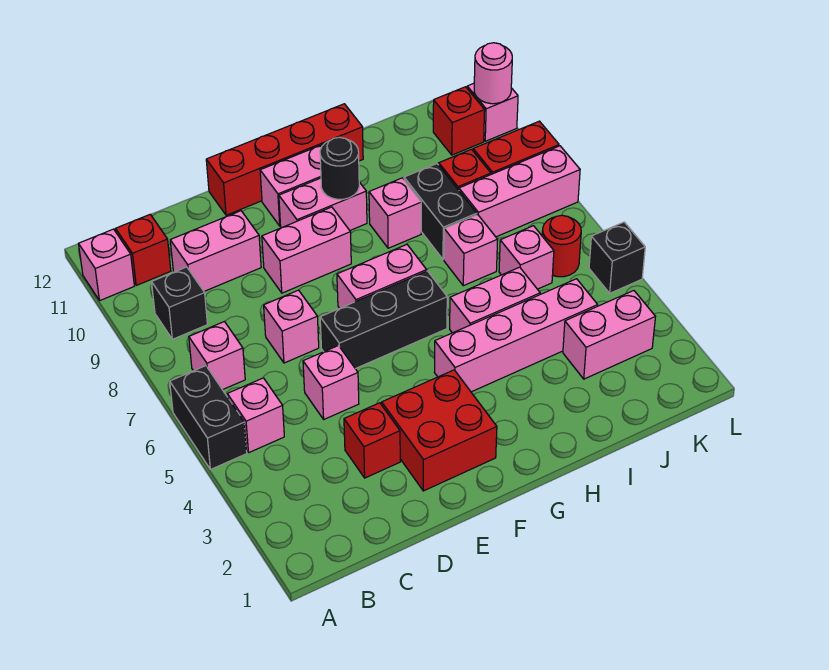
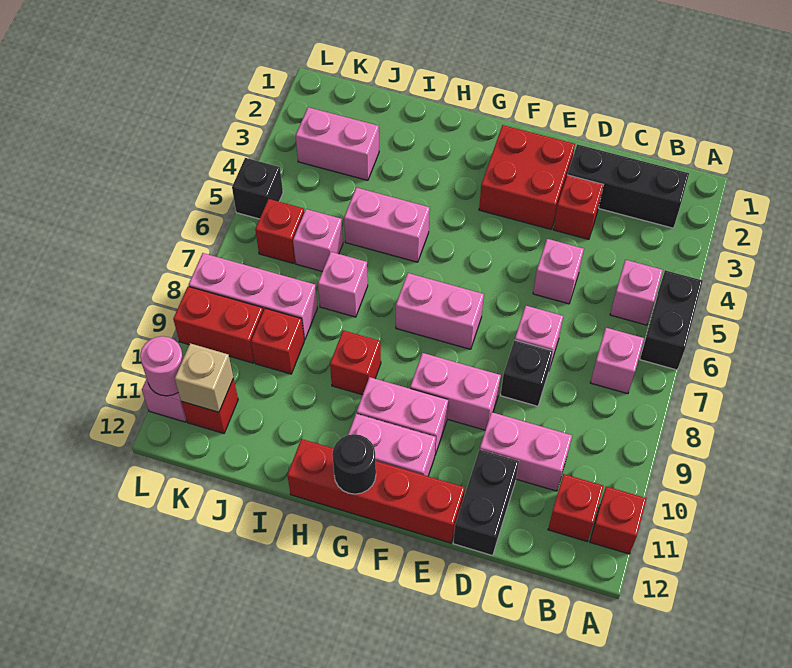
pink brick A11 level 1 -> red brick A11 level 1
black brick B9 level 1 -> black brick D8 level 1
black brick E6:G6 level 1 -> black brick B2:D2 level 1
pink brick G4:J4 level 1 -> none
black round brick G10 level 2 -> black round brick G12 level 2
pink brick H9 level 1 -> red brick H9 level 1
black brick I8:I9 level 1 -> black brick D11:D12 level 1
red round brick K6 level 1 -> red brick K6 level 1
none -> tan brick K11 level 2

